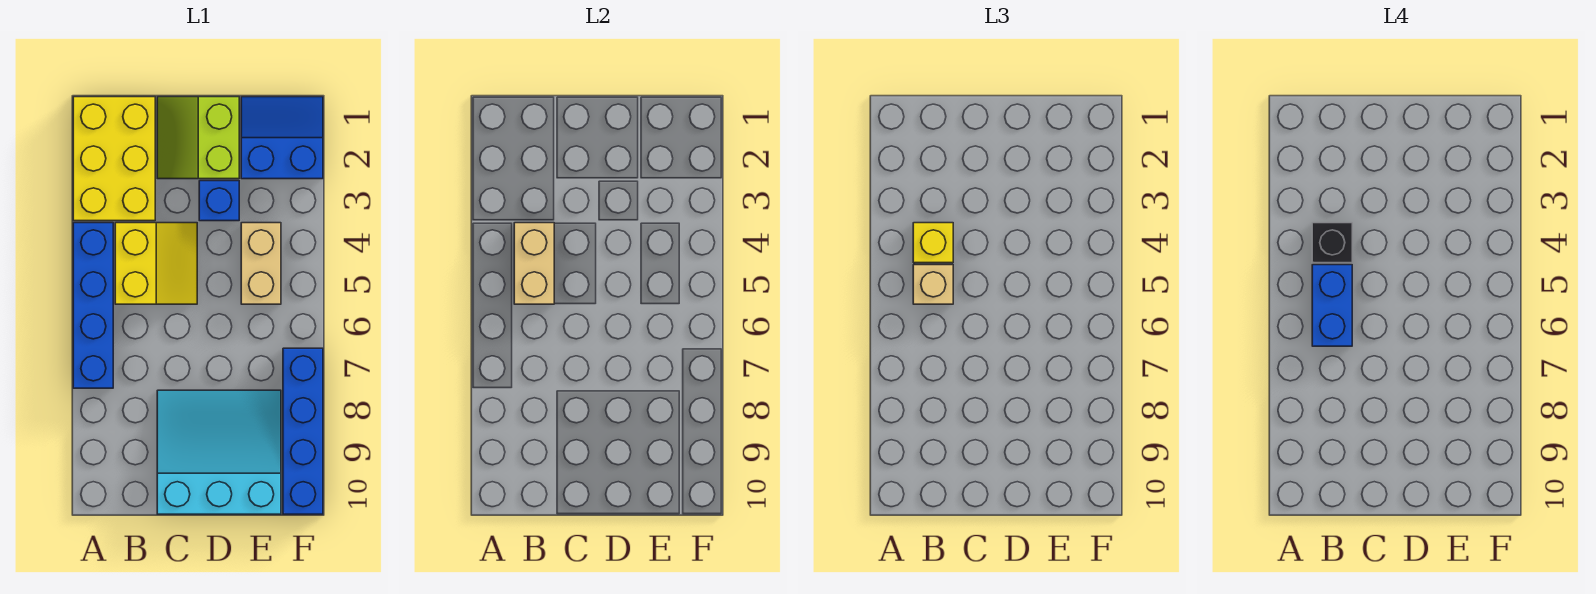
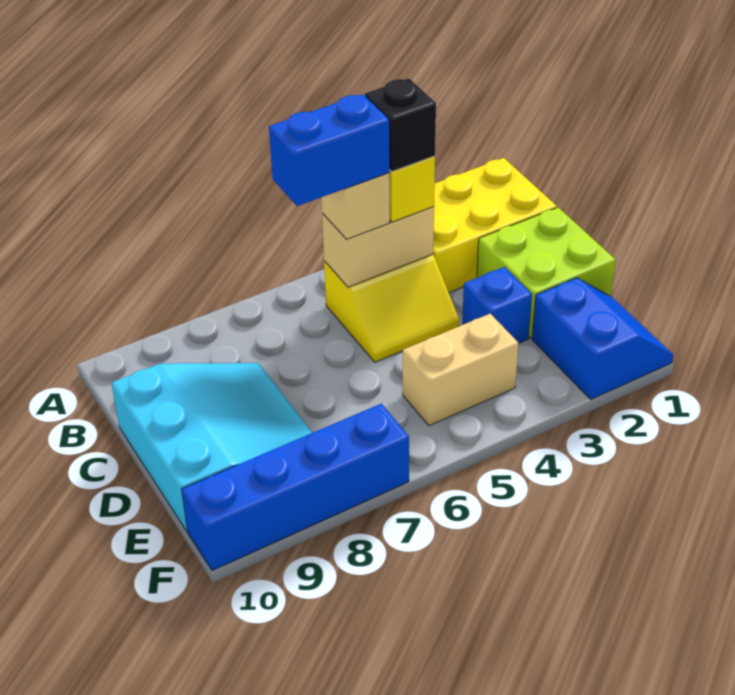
blue brick A4:A7 level 1 -> none
lime slope C1:D2 level 1 top D -> lime brick C1:D2 level 1

